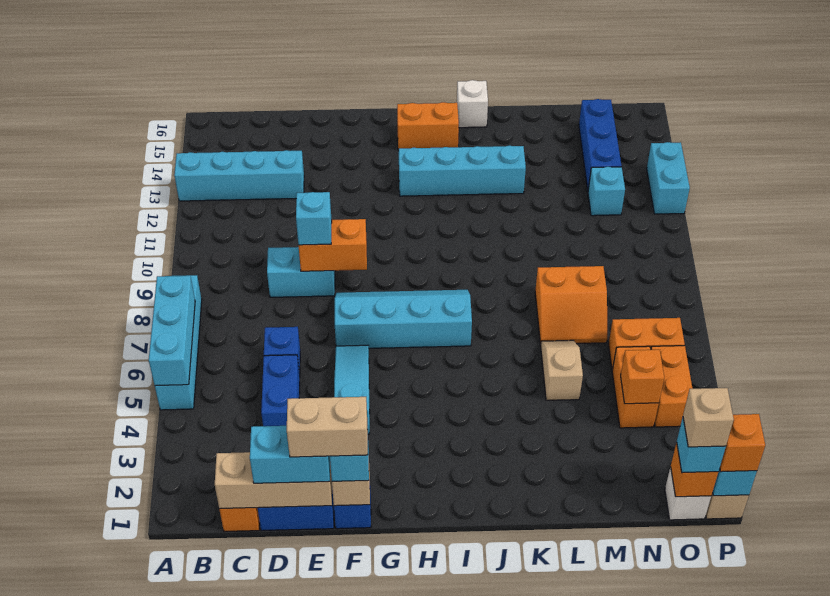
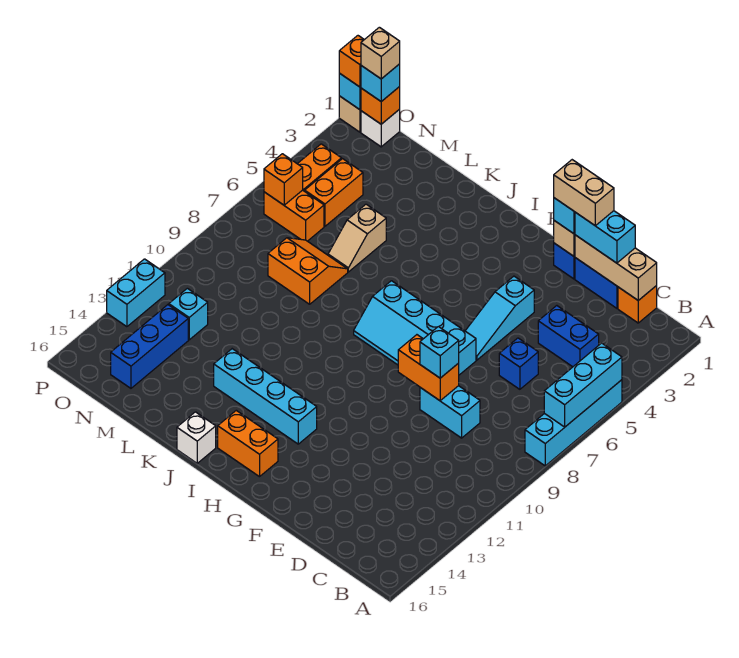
cyan brick A13:D13 level 1 -> none
blue brick D4:D5 level 1 -> blue brick C4:D4 level 1
orange brick N4 level 2 -> orange brick O6 level 2

